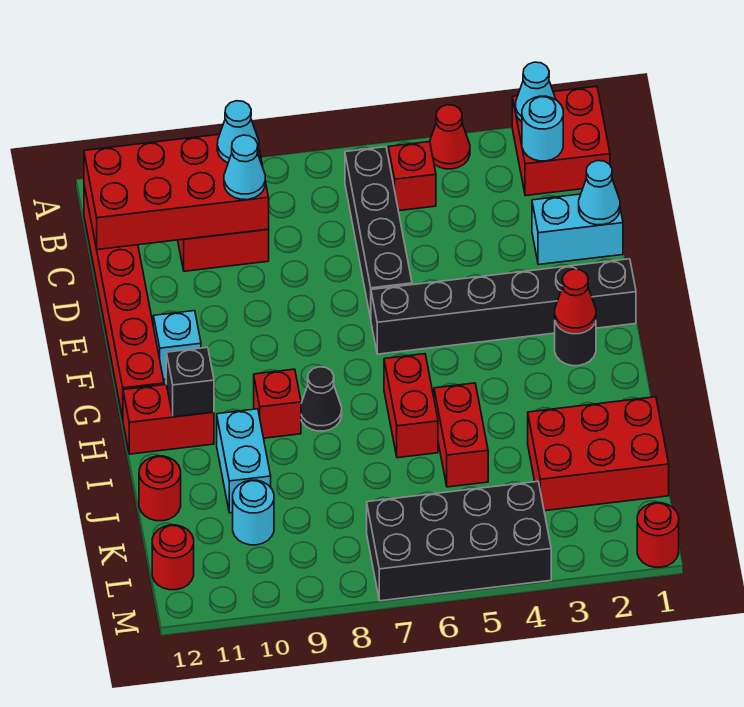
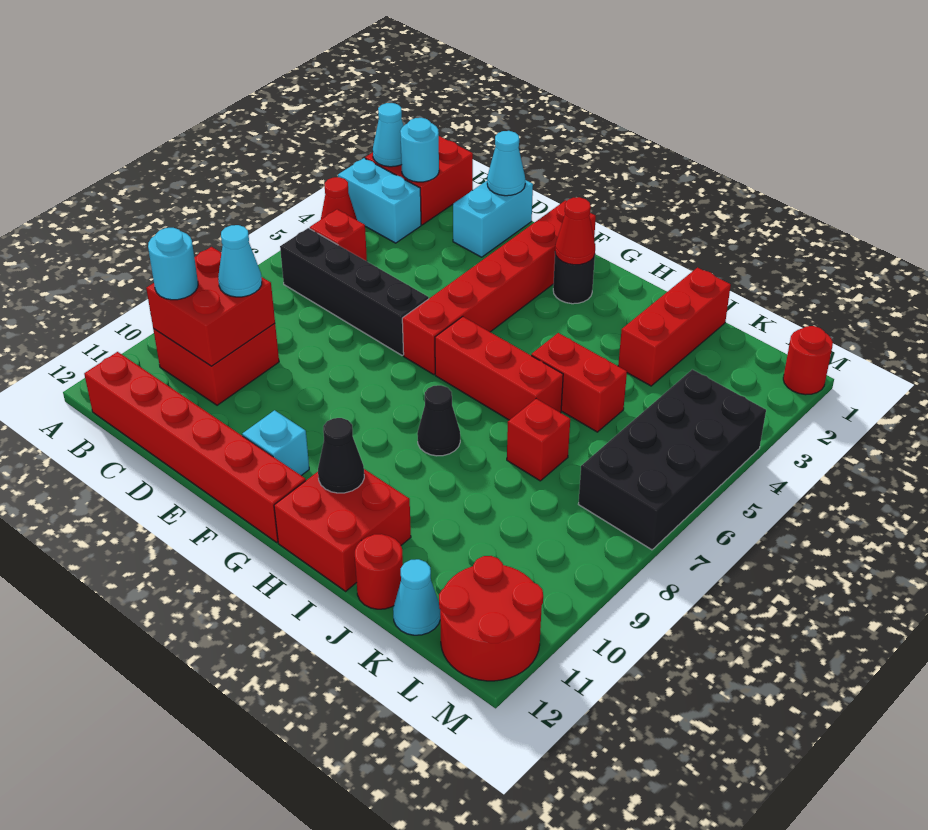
red brick B9:C12 level 2 -> red brick B9:C10 level 2
cyan cone B9 level 3 -> cyan cone K12 level 1
black brick F1:F6 level 1 -> red brick F1:F6 level 1
red brick H6:I6 level 1 -> red brick G6:I6 level 1
red brick H9 level 1 -> red brick J7 level 1
red brick H11:H12 level 1 -> red brick H11:I12 level 1
black brick H11 level 2 -> black cone H11 level 2
cyan brick I10:J10 level 1 -> cyan brick A3:B3 level 1
red brick J1:K3 level 1 -> red brick J1:J3 level 1
cyan round brick K10 level 1 -> cyan round brick B10 level 3
red round brick L12 level 1 -> red round brick L11:M12 level 1

